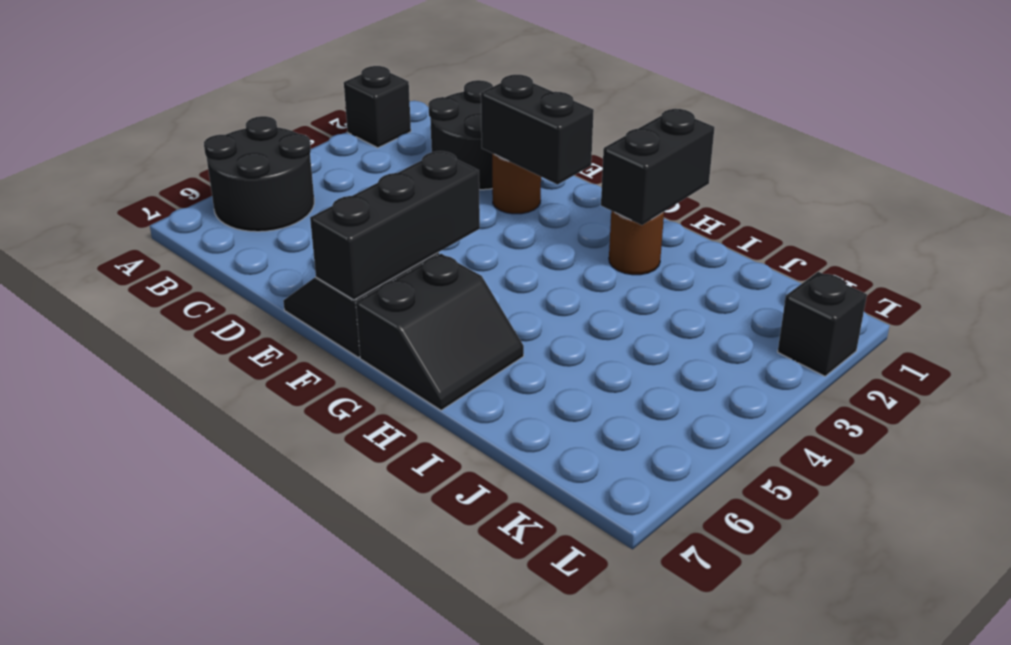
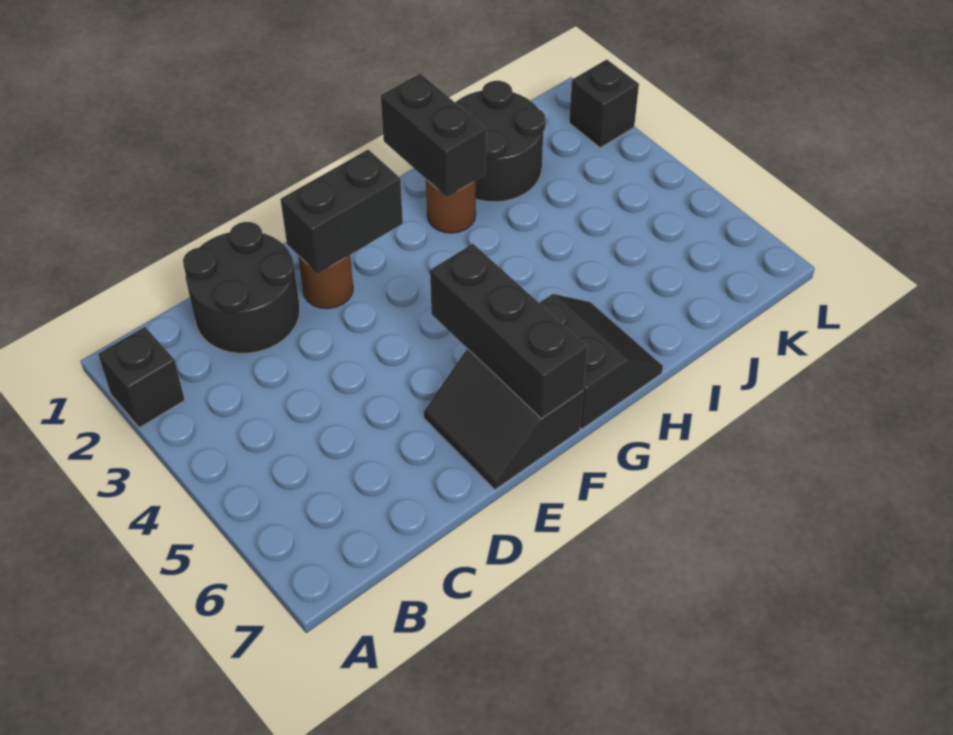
black round brick A5:B6 level 1 -> black round brick I1:J2 level 1

